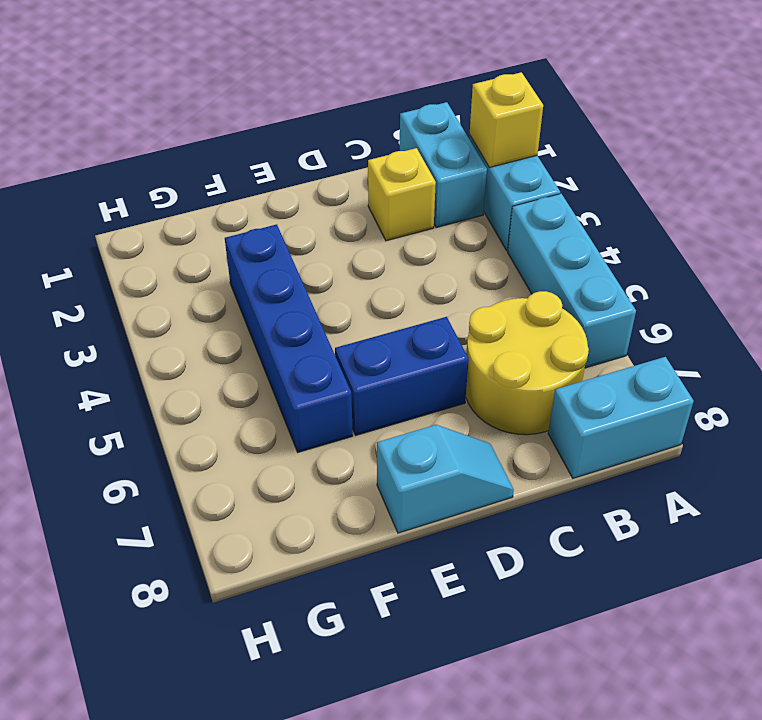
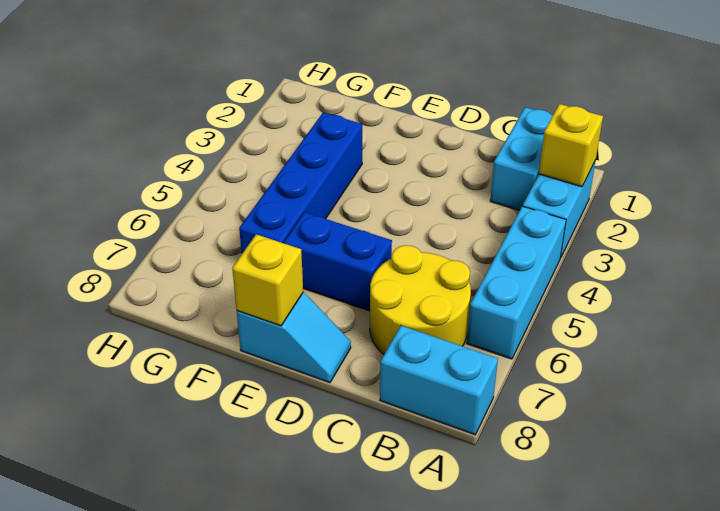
yellow brick C2 level 1 -> yellow brick E8 level 2

